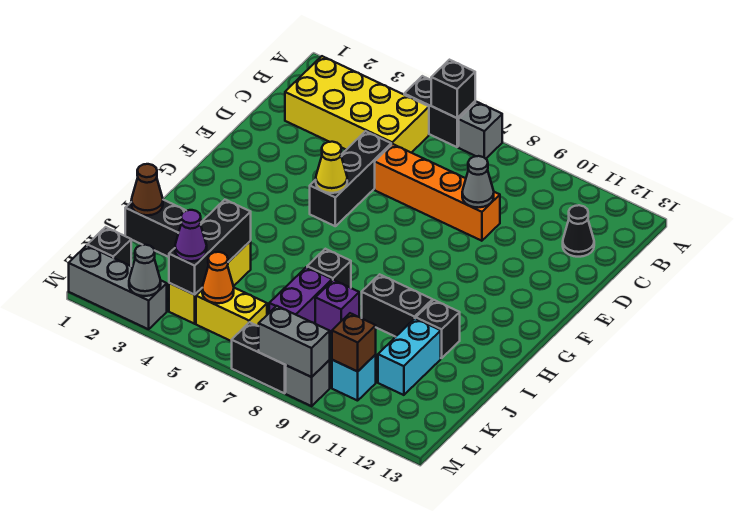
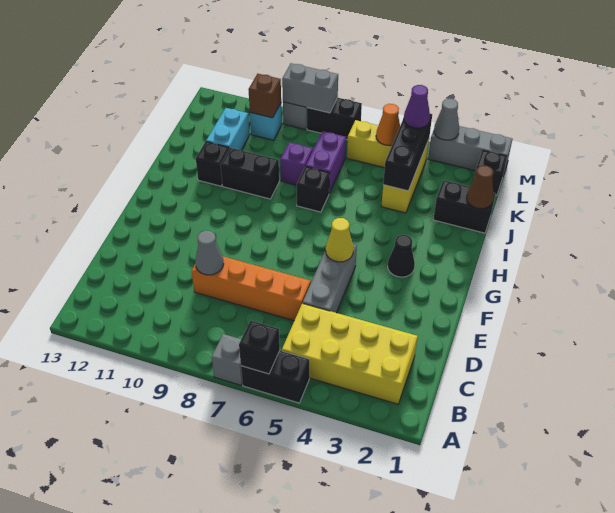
black cone C12 level 1 -> black cone G3 level 1
black brick D5:F5 level 1 -> grey brick D5:F5 level 1

